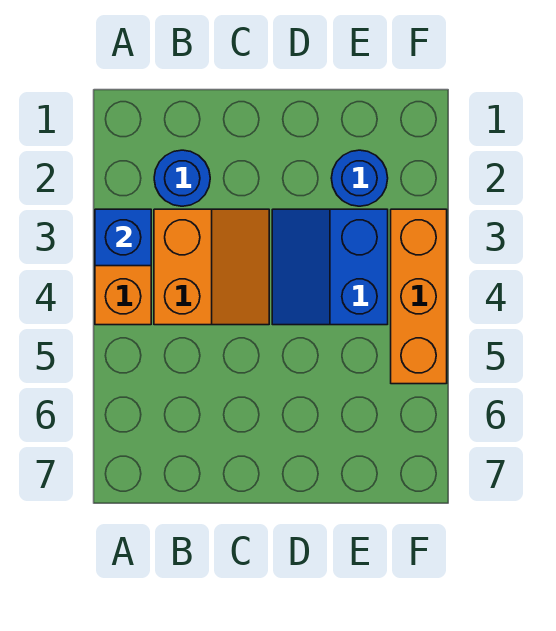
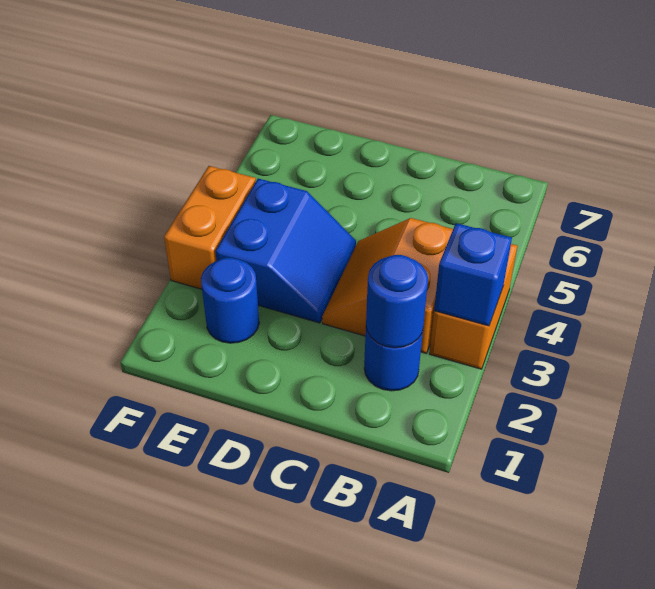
none -> blue round brick B2 level 2
orange brick F3:F5 level 1 -> orange brick F3:F4 level 1

